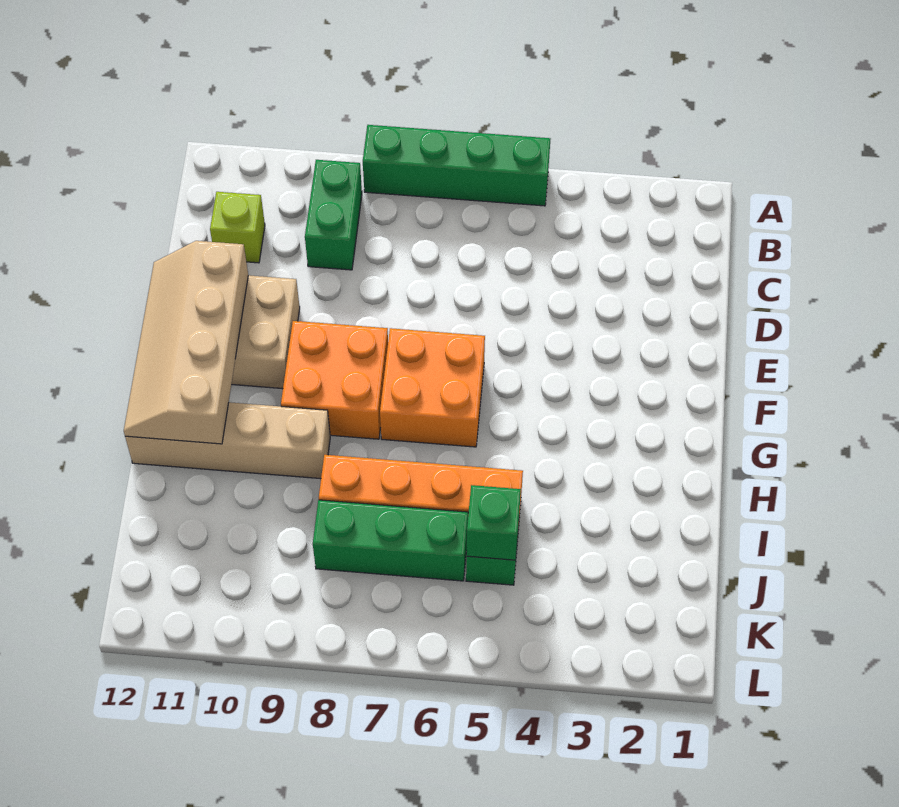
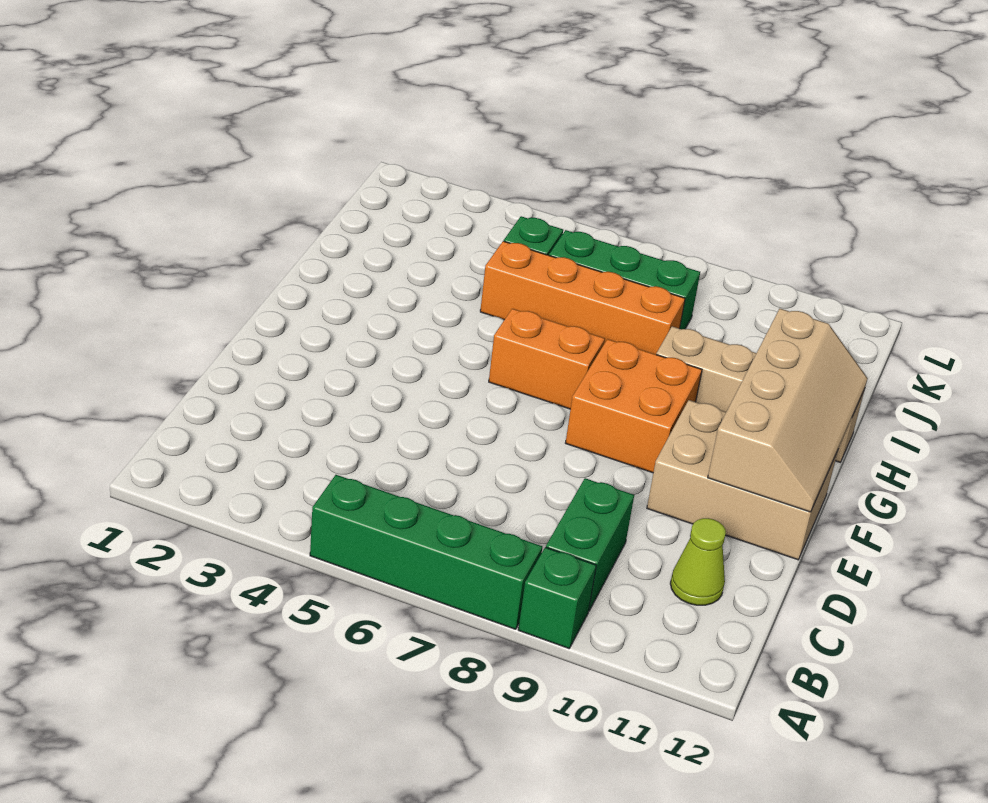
lime brick C11 level 1 -> lime cone C11 level 1
orange brick F6:G7 level 1 -> orange brick G6:G7 level 1
green brick J5 level 2 -> green brick A9 level 1

